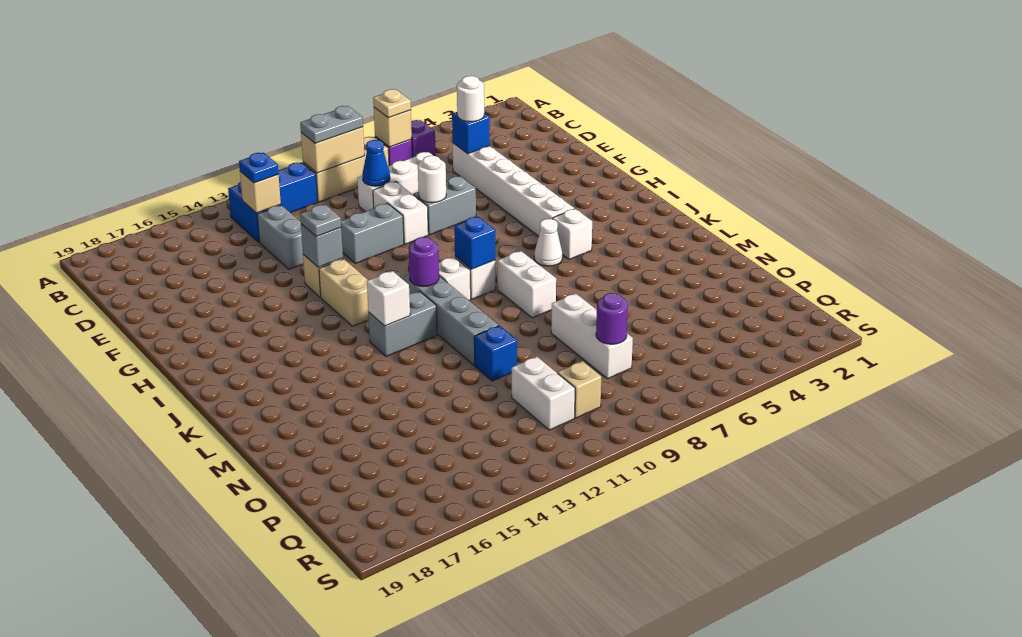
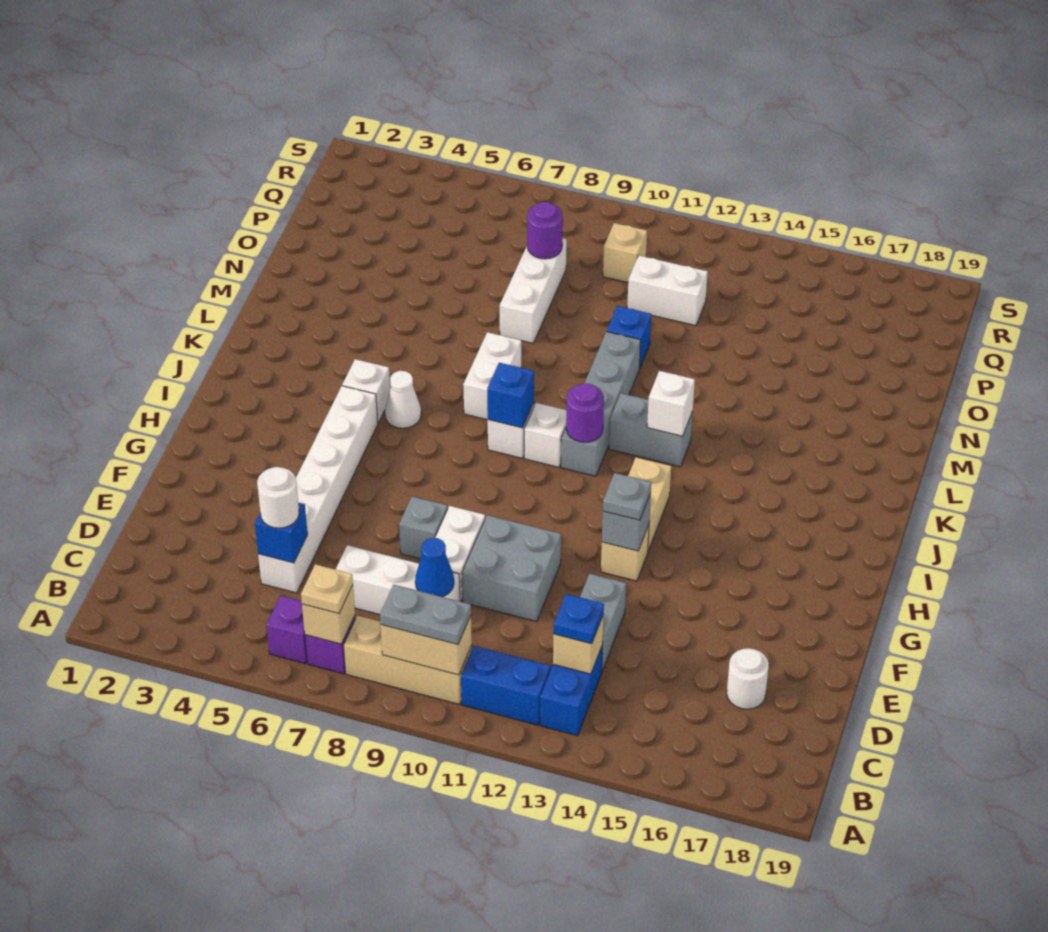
grey brick F7:F8 level 1 -> grey brick F8 level 1
white round brick F8 level 2 -> white round brick D17 level 1
grey brick F10:F11 level 1 -> grey brick E10:F11 level 1
white brick P11:Q11 level 1 -> white brick P11:P12 level 1

